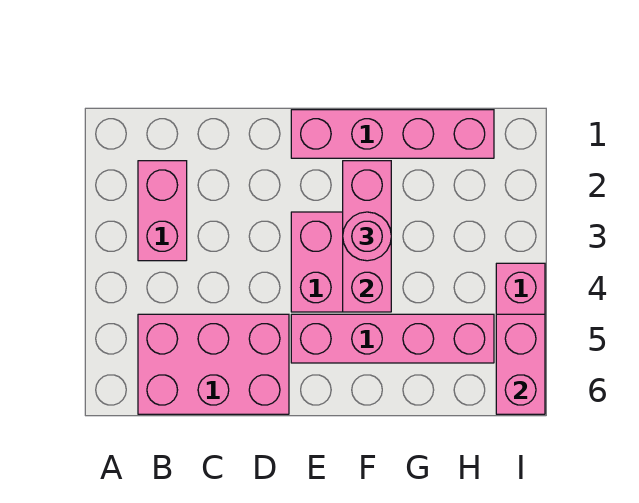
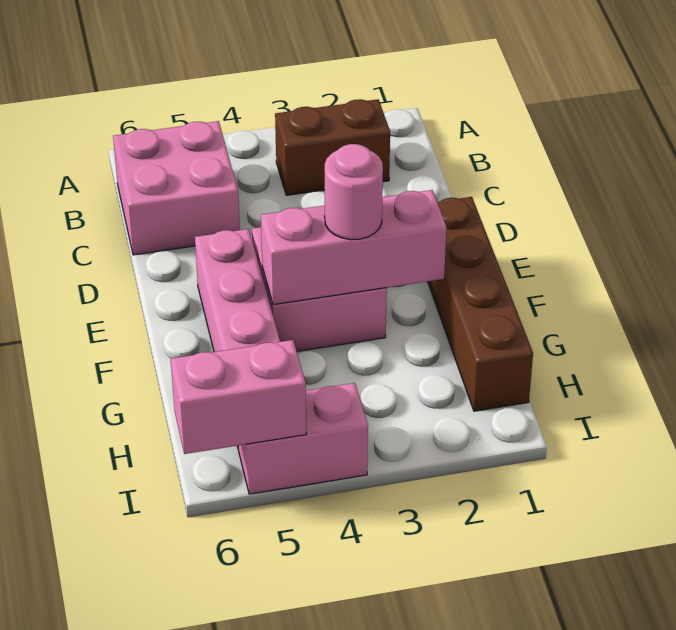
pink brick B2:B3 level 1 -> brown brick B2:B3 level 1
pink brick B5:D6 level 1 -> pink brick B5:C6 level 1
pink brick E1:H1 level 1 -> brown brick E1:H1 level 1

